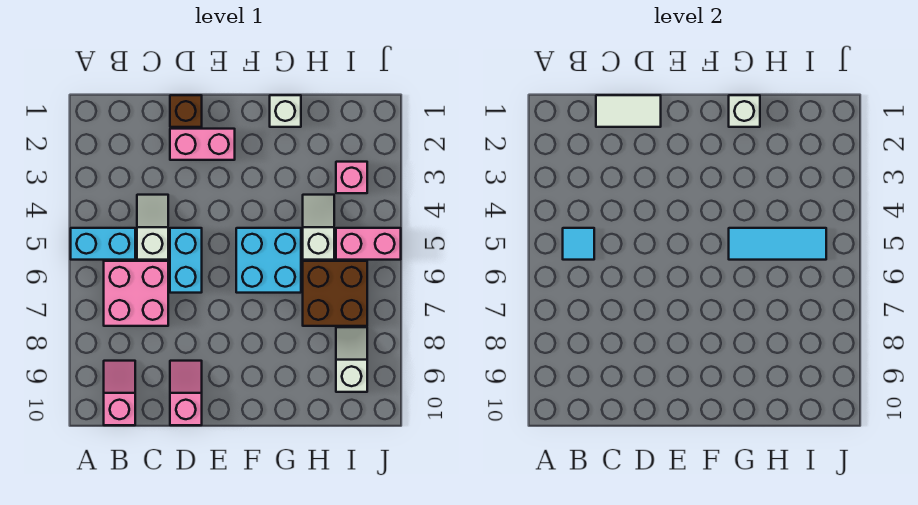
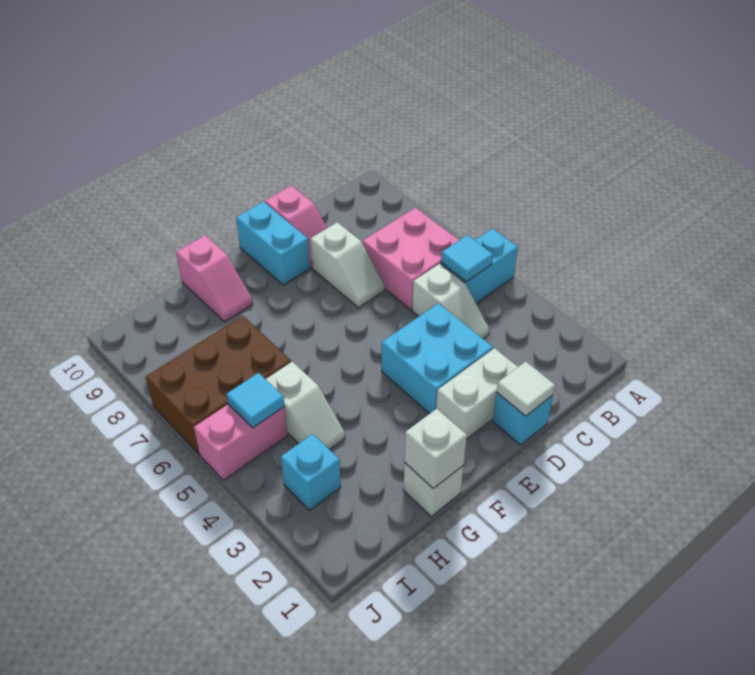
pink slope B9:B10 level 1 top 10 -> pink slope G9:G10 level 1 top 10
white tile C1:D1 level 2 -> white tile D1 level 2
brown brick D1 level 1 -> cyan brick D1 level 1
pink brick D2:E2 level 1 -> white brick D2:E2 level 1
cyan brick D5:D6 level 1 -> cyan brick E9:E10 level 1
cyan brick F5:G6 level 1 -> cyan brick D3:E4 level 1
cyan tile G5:I5 level 2 -> cyan tile I5 level 2
brown brick H6:I7 level 1 -> brown brick H6:J7 level 1
pink brick I3 level 1 -> cyan brick I3 level 1
white slope I8:I9 level 1 top 9 -> white slope D7:D8 level 1 top 8

